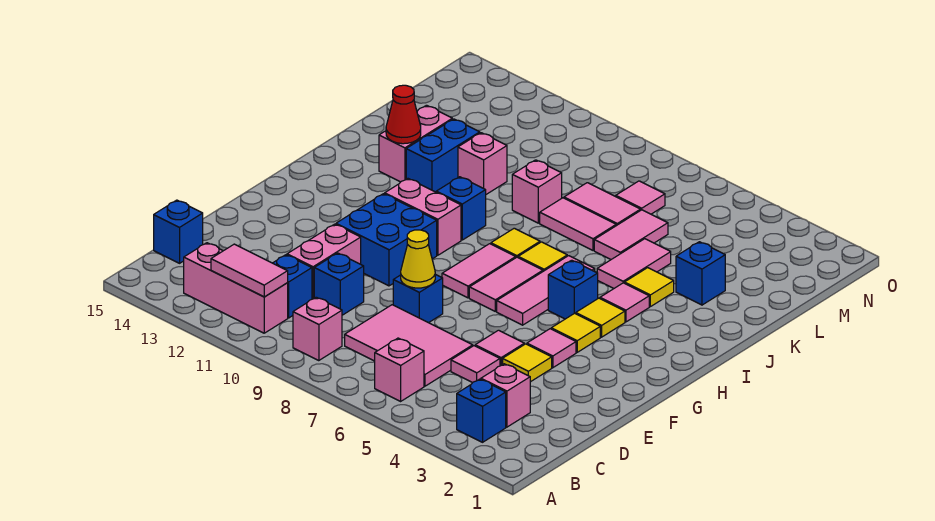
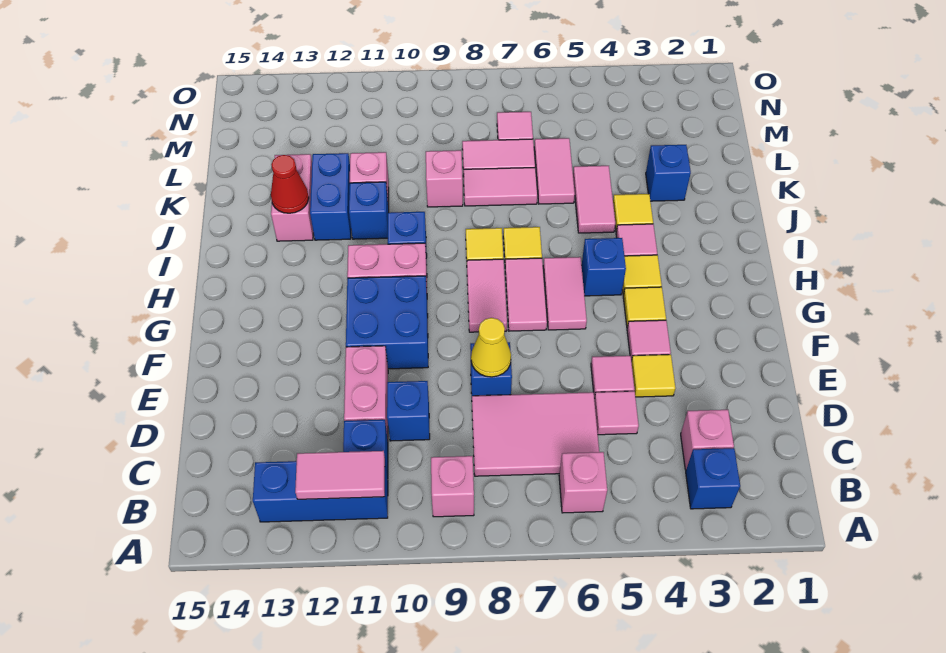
pink brick B11:B13 level 1 -> blue brick B11:B13 level 1
blue brick C15 level 1 -> blue brick J11 level 1
pink tile G6:I6 level 1 -> pink tile G6:H6 level 1

